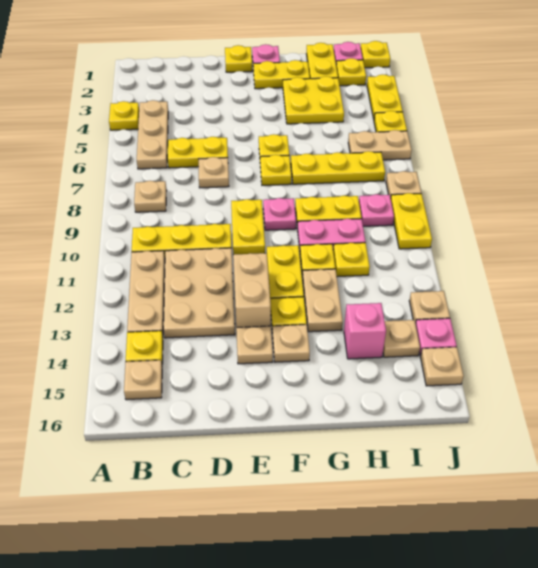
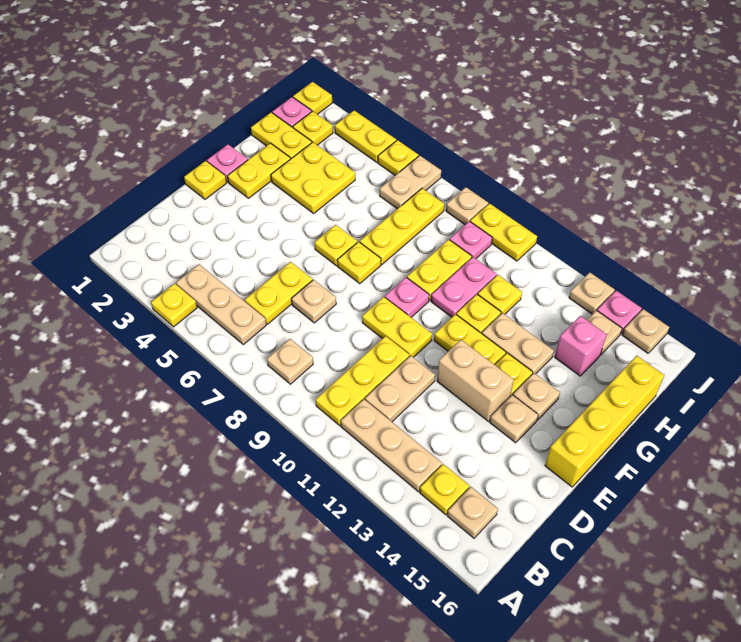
tan plate C11:D13 level 1 -> tan plate C11:D11 level 1
none -> yellow brick E16:H16 level 1

